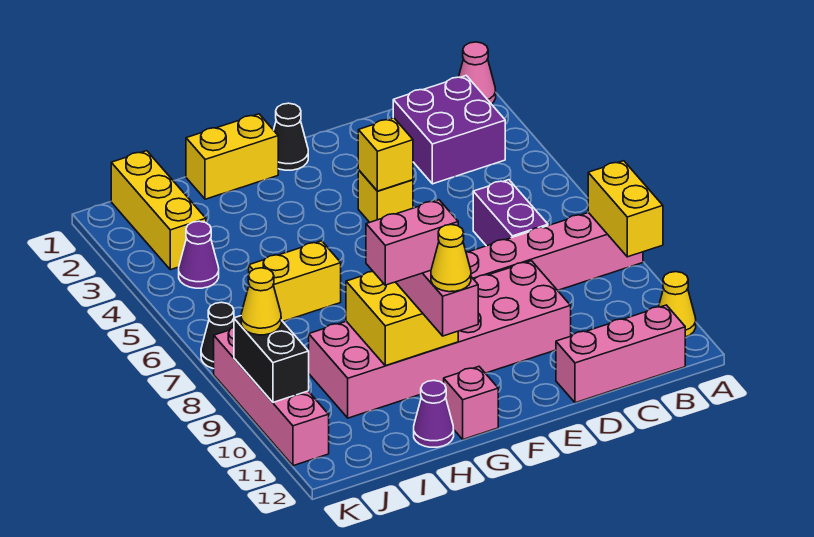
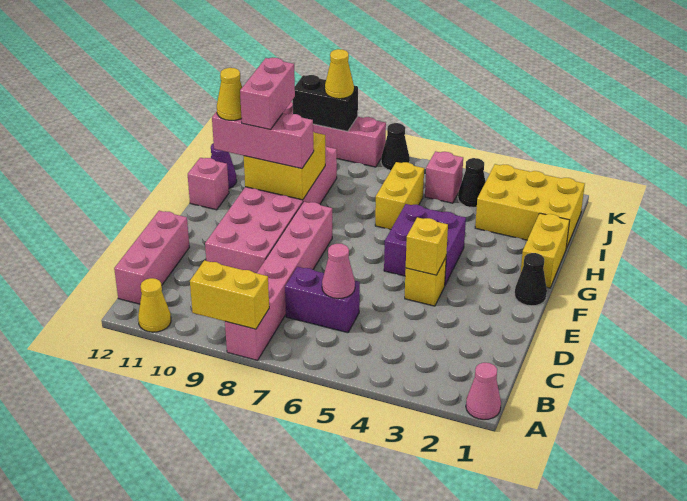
purple brick B2:C3 level 1 -> purple brick F4:G5 level 1
none -> pink cone C6 level 2
yellow brick J1:J3 level 1 -> yellow brick I1:J3 level 1
purple cone J4 level 1 -> black cone J4 level 1
none -> pink brick J5 level 1

